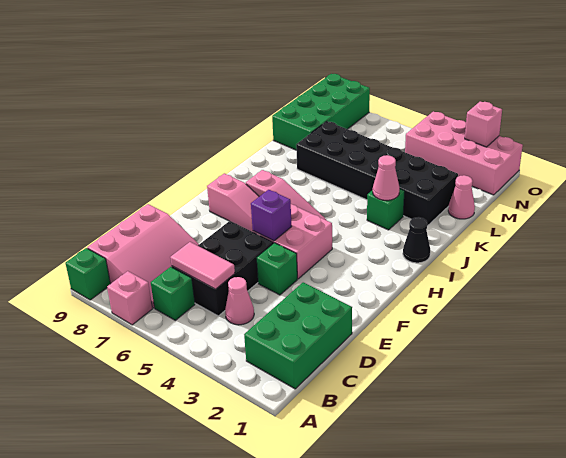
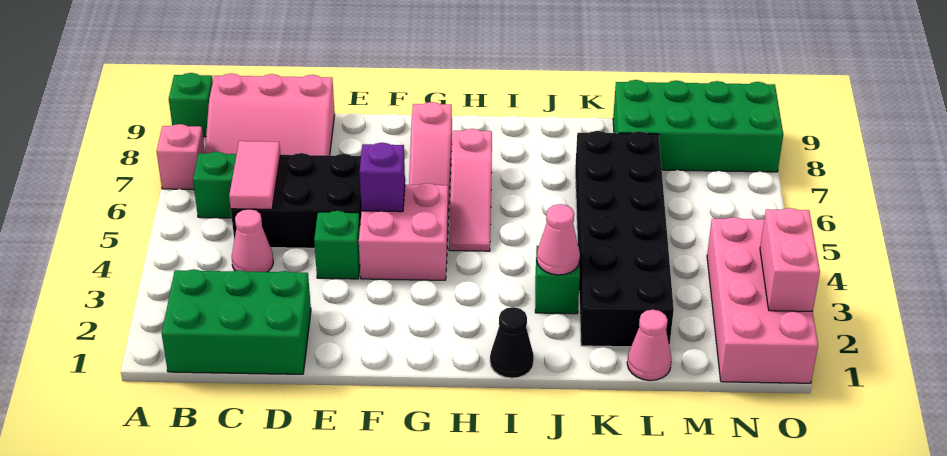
pink brick O2 level 2 -> pink brick O2:O3 level 2

